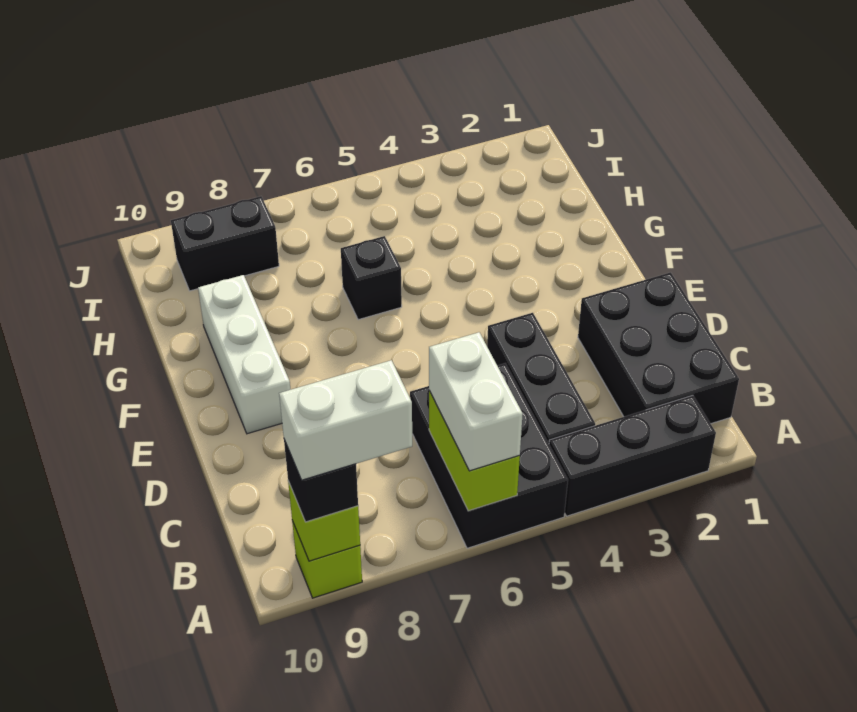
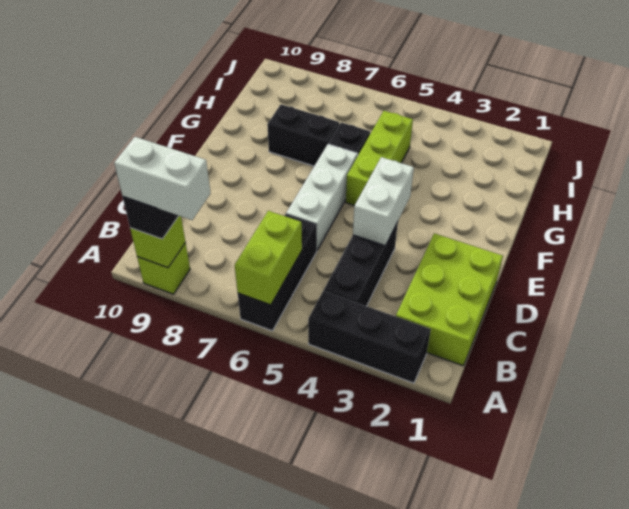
black brick A5:C6 level 1 -> black brick A6:C6 level 1
white brick A6:B6 level 3 -> white brick D4:E4 level 2
black brick B1:D2 level 1 -> lime brick B1:D2 level 1
white brick E9:G9 level 1 -> white brick D6:F6 level 1
none -> lime brick F5:H5 level 1
black brick I8:I9 level 1 -> black brick G7:G8 level 1

